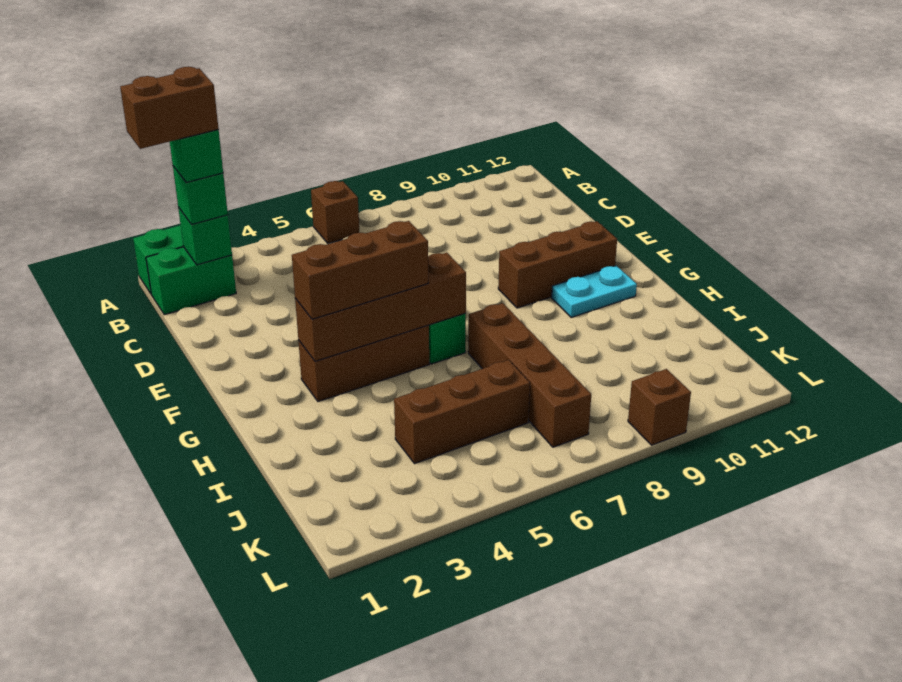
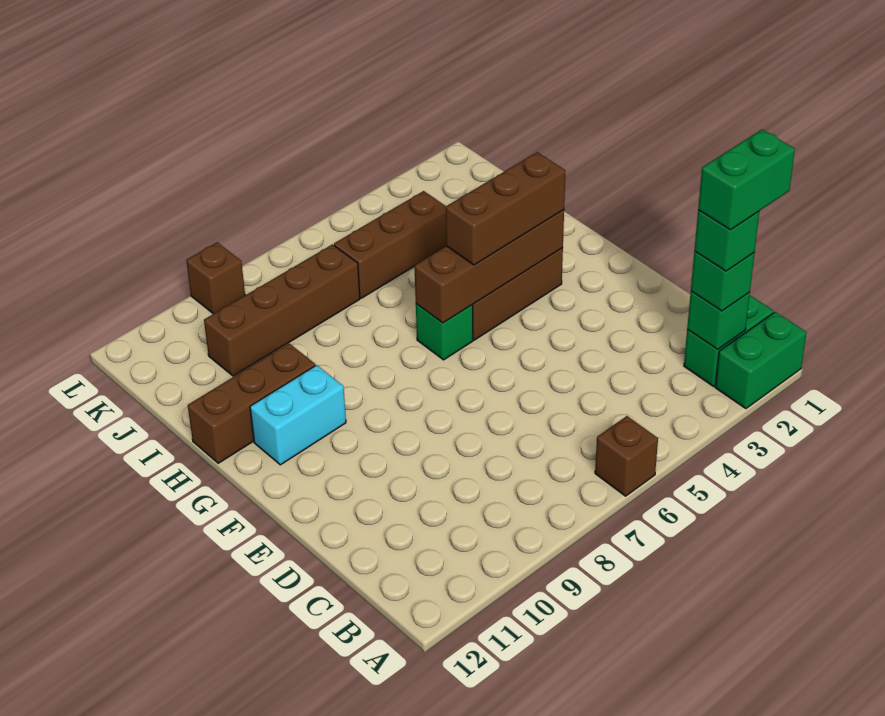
brown brick B1:B2 level 5 -> green brick B1:B2 level 5
brown brick F9:F11 level 1 -> brown brick H10:H12 level 1
cyan plate G10:G11 level 1 -> cyan brick G10:G11 level 1
brown brick H7:K7 level 1 -> brown brick J7:J10 level 1

